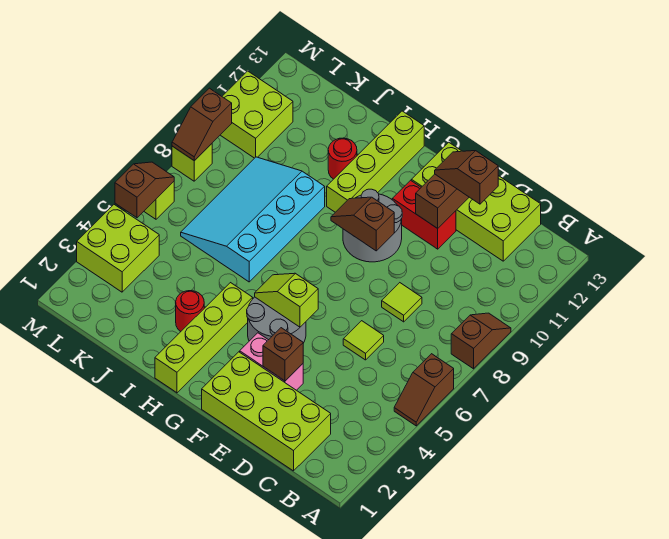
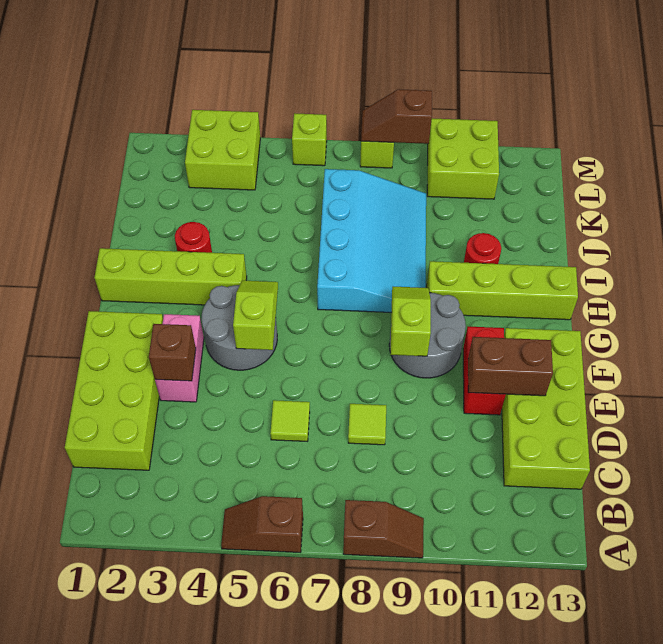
brown slope D12:E12 level 3 top D -> none
brown slope F9:G9 level 2 top F -> lime slope F9:G9 level 2 top F
cyan slope I6:K9 level 1 top I -> cyan slope H7:K9 level 1 top 7
brown slope M5:M6 level 2 top 5 -> none

